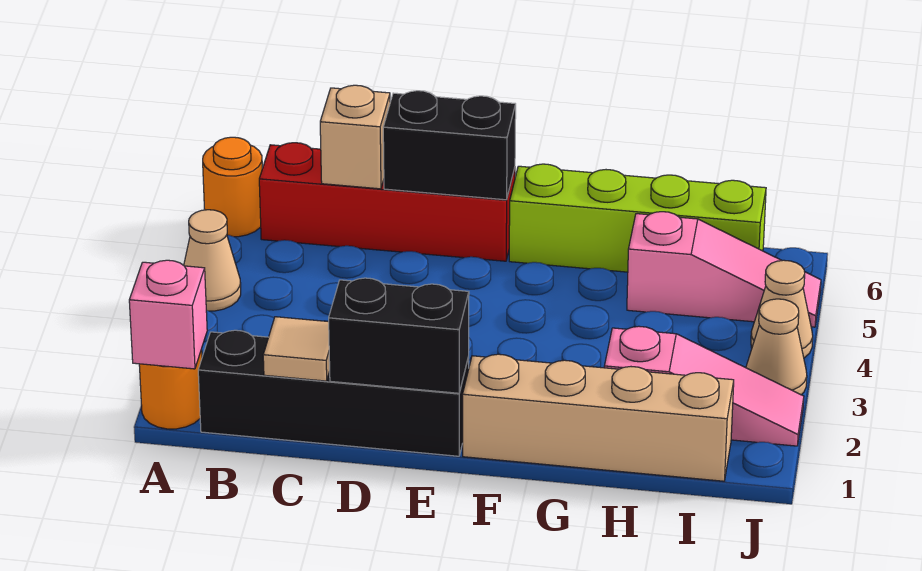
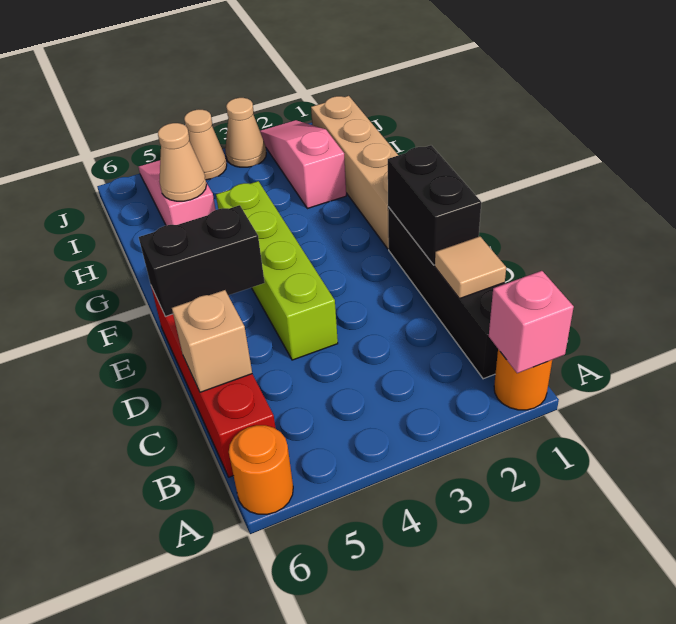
tan cone A4 level 1 -> tan cone H5 level 2
black brick D6:E6 level 2 -> black brick E5:E6 level 2
lime brick F6:I6 level 1 -> lime brick D4:G4 level 1

